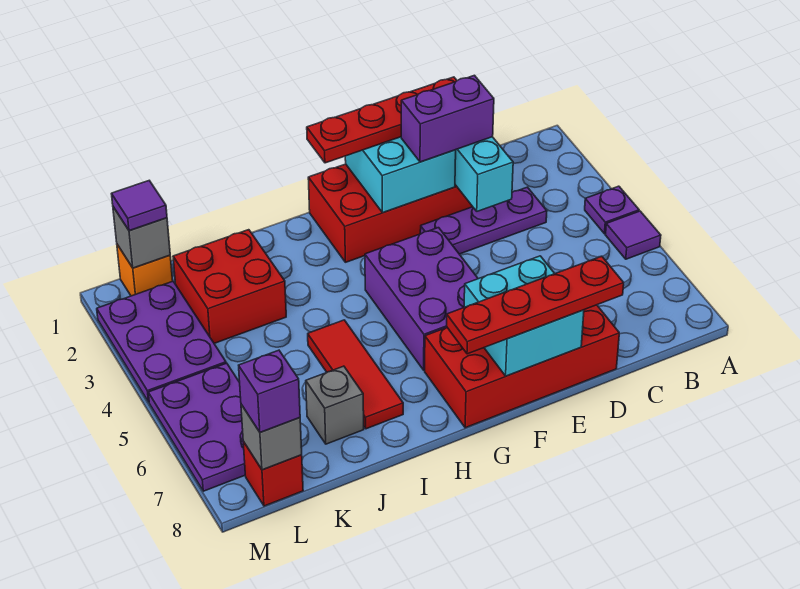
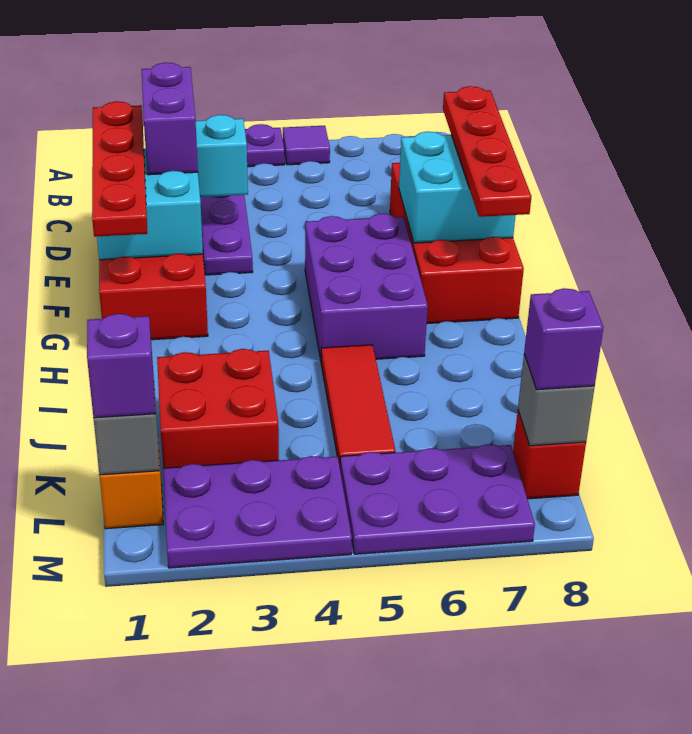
purple brick F4:G6 level 1 -> purple brick F5:H6 level 1
red tile I5:I7 level 1 -> red tile I5:K5 level 1
grey brick J7 level 1 -> none
purple tile L1 level 3 -> purple brick L1 level 3

